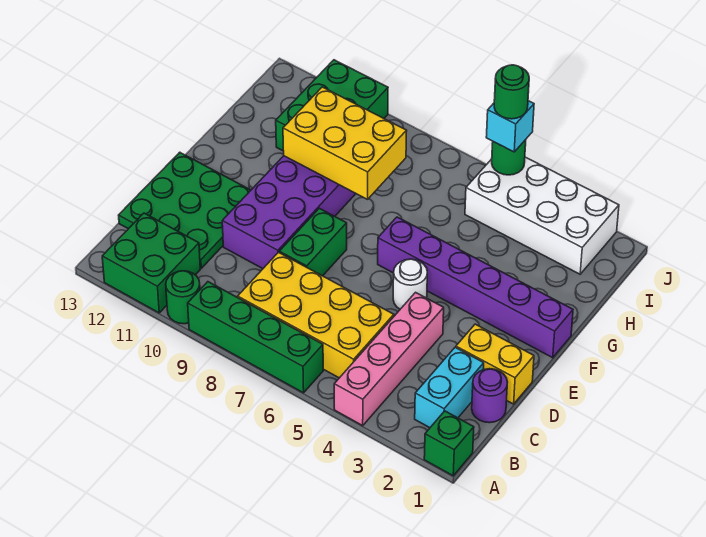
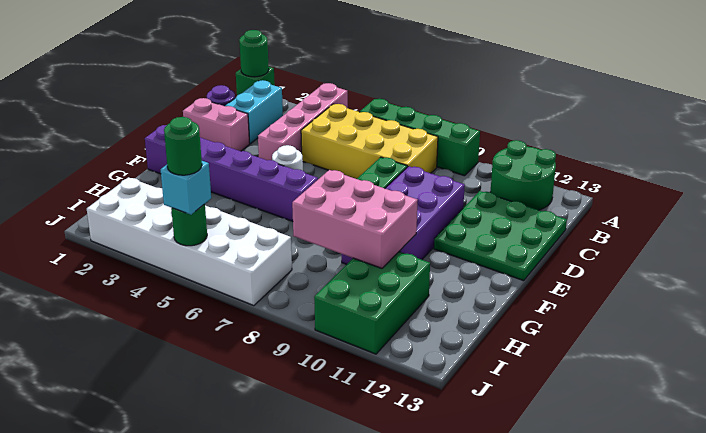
green round brick A10 level 1 -> green round brick A1 level 2
green brick A11:B12 level 1 -> green round brick A11:B12 level 1
yellow brick D1:D2 level 1 -> pink brick D1:D2 level 1
yellow brick G8:H10 level 2 -> pink brick G8:H10 level 2
white brick I2:J5 level 1 -> white brick I2:J7 level 1

